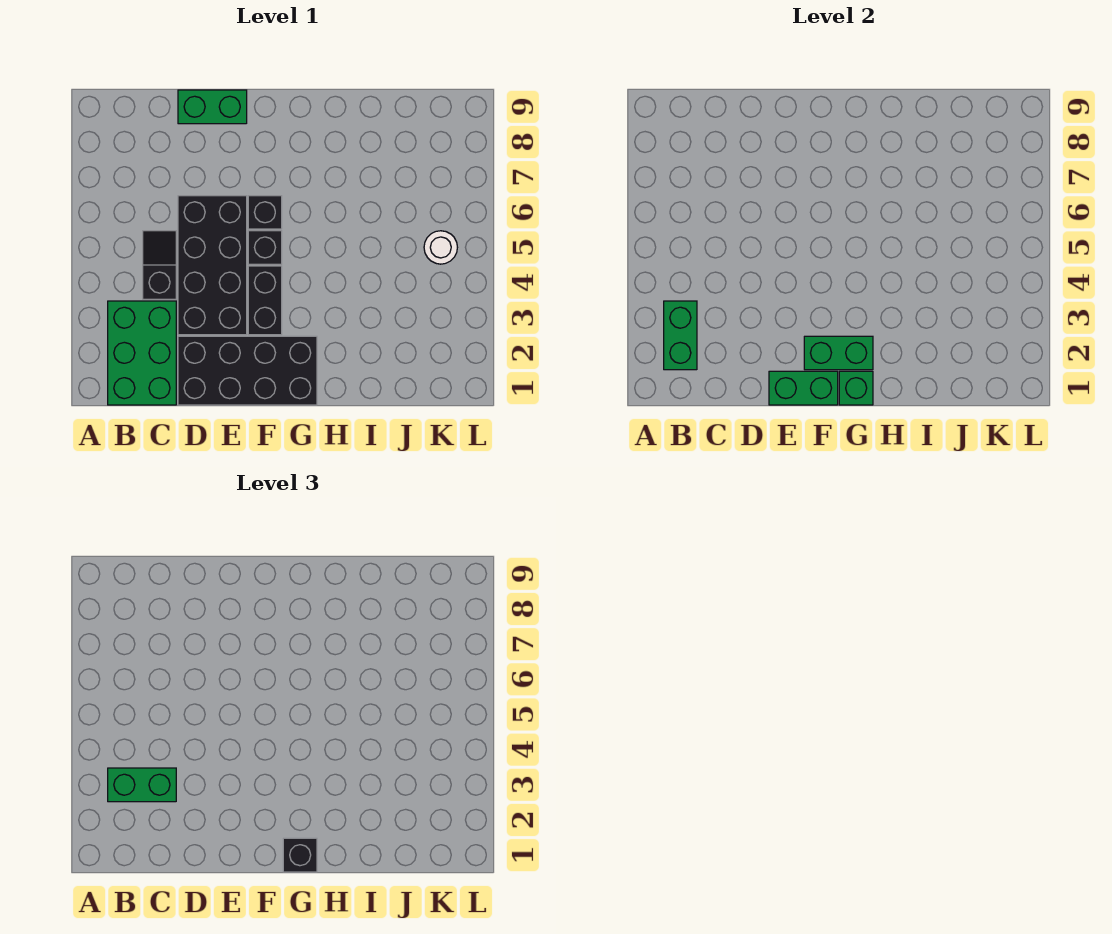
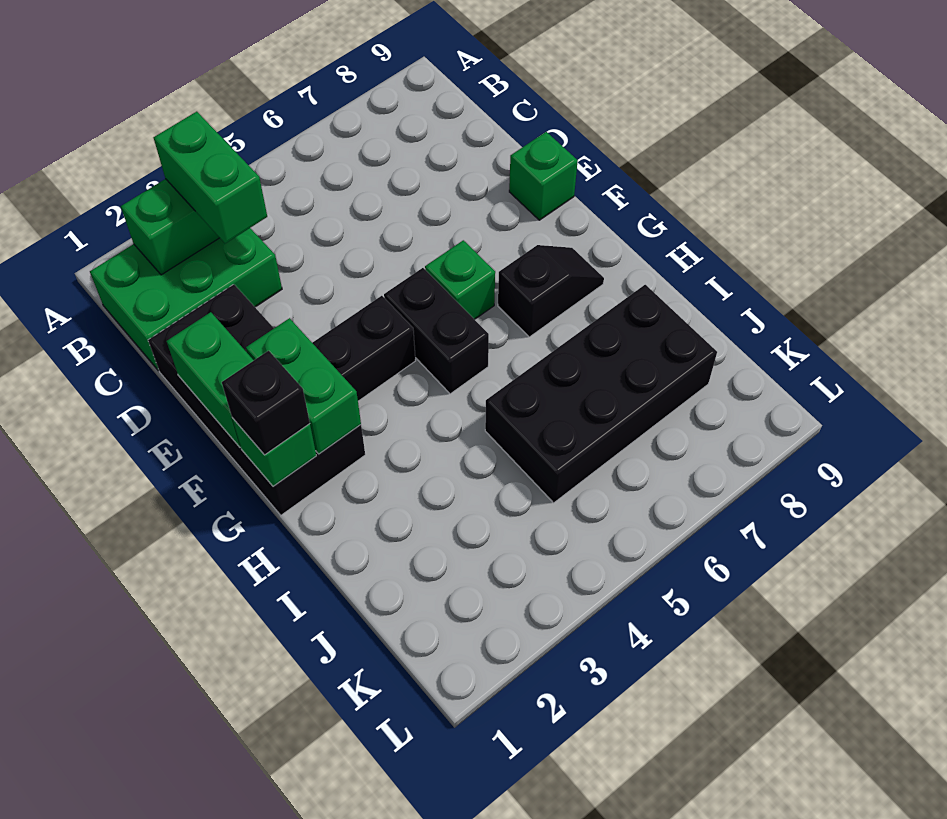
black slope C4:C5 level 1 top 4 -> black slope G7:G8 level 1 top 7
black brick D3:E6 level 1 -> black brick I5:J8 level 1
green brick D9:E9 level 1 -> green brick E9 level 1
black brick F5 level 1 -> black brick F5:G5 level 1
black brick F6 level 1 -> green brick F6 level 1
white round brick K5 level 1 -> none

